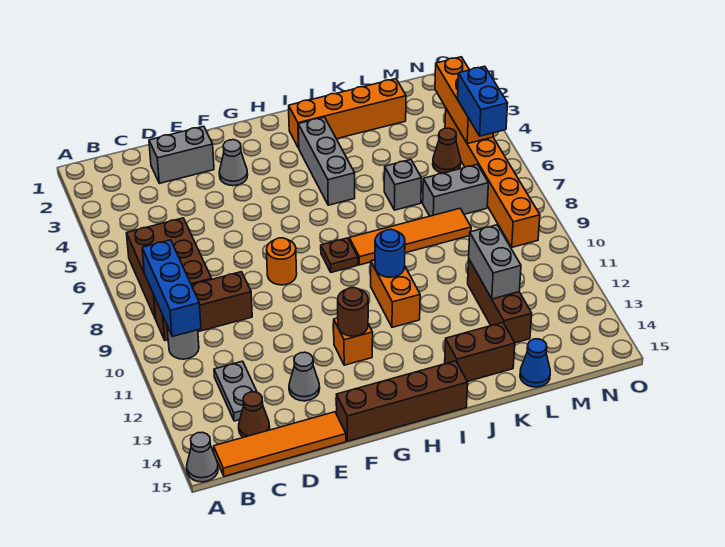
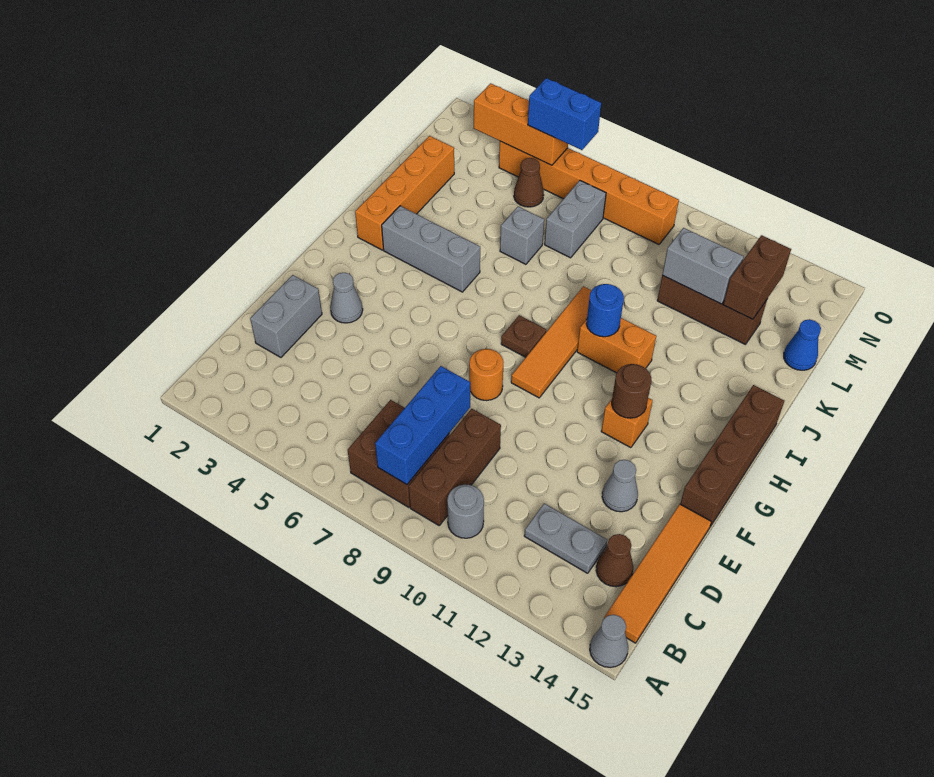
brown brick B6:C8 level 1 -> brown brick B7:C8 level 1
blue brick B8:B10 level 2 -> blue brick B8:D8 level 2
orange tile I8:L8 level 1 -> orange tile G9:J9 level 1
brown brick J14:K14 level 1 -> brown brick L13:M13 level 2

